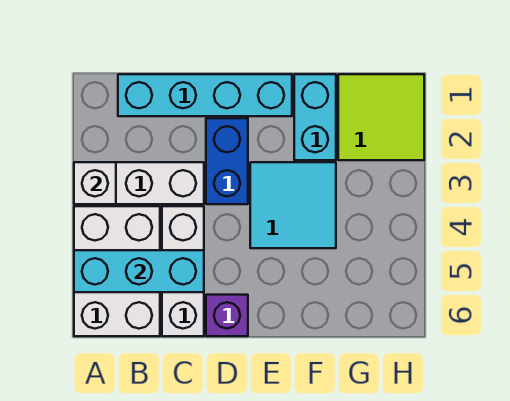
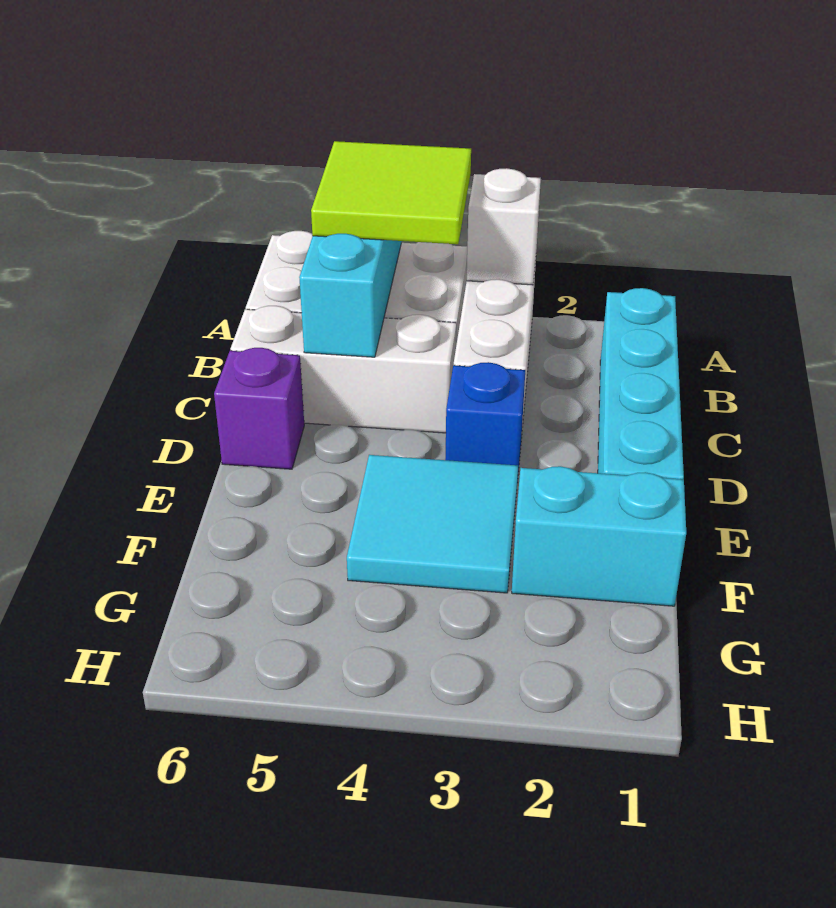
blue brick D2:D3 level 1 -> blue brick D3 level 1
lime tile G1:H2 level 1 -> lime tile A4:B5 level 3

